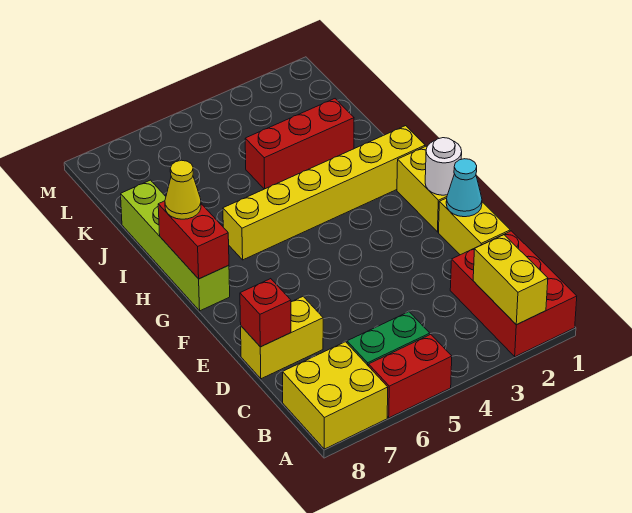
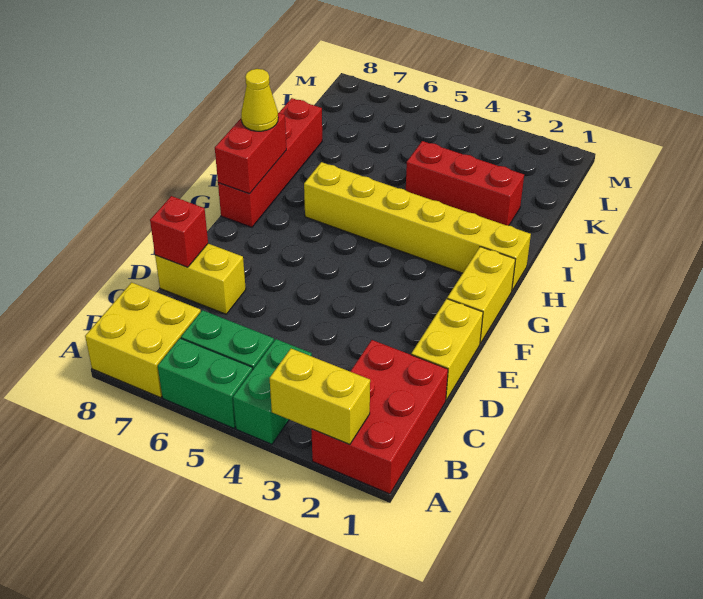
yellow brick A2:B2 level 2 -> yellow brick A2:A3 level 2
none -> green brick A4:B4 level 1
red brick A5:A6 level 1 -> green brick A5:A6 level 1
cyan cone E1 level 2 -> none
white round brick F1 level 2 -> none
lime brick G8:J8 level 1 -> red brick G8:J8 level 1

